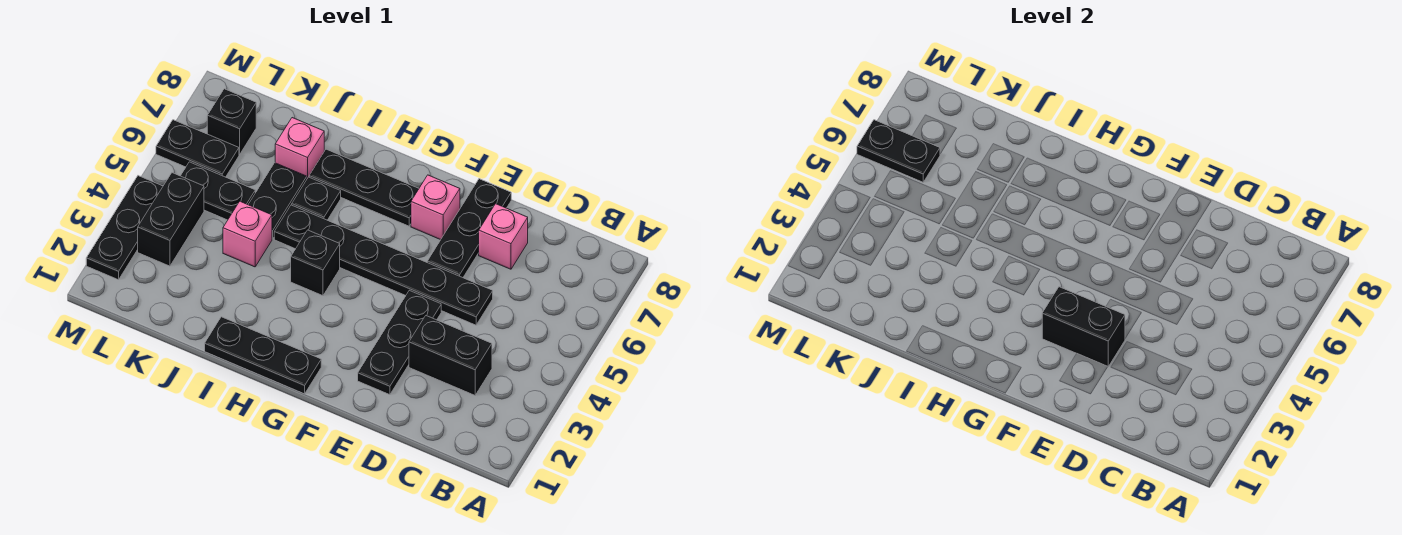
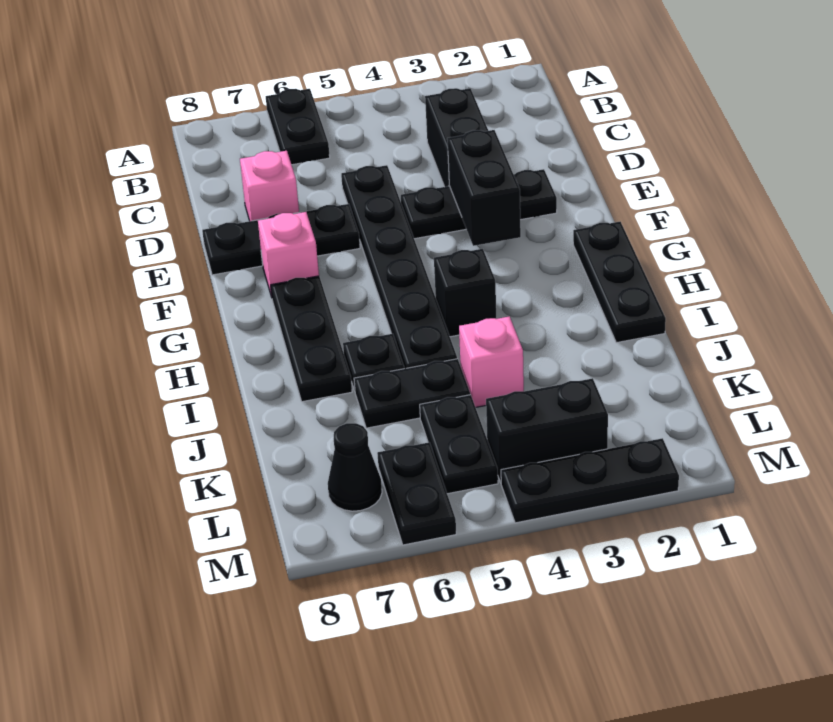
pink brick J7 level 1 -> none
black plate L6:M6 level 2 -> black plate A6:B6 level 1
black brick L7 level 1 -> black cone L7 level 1

